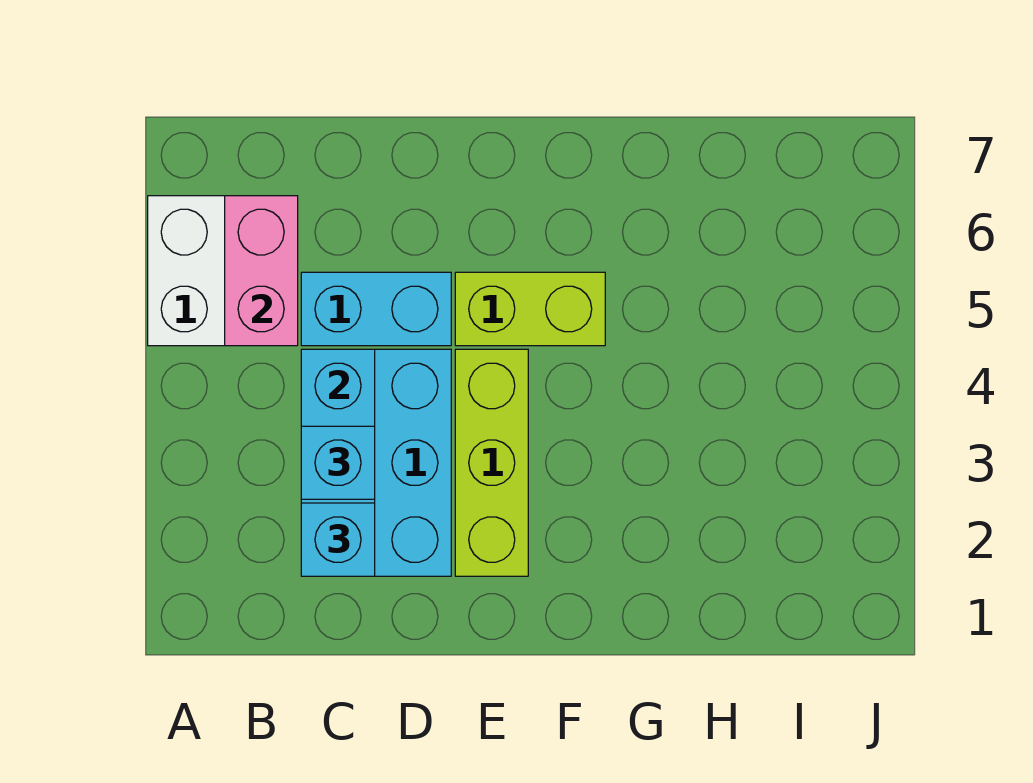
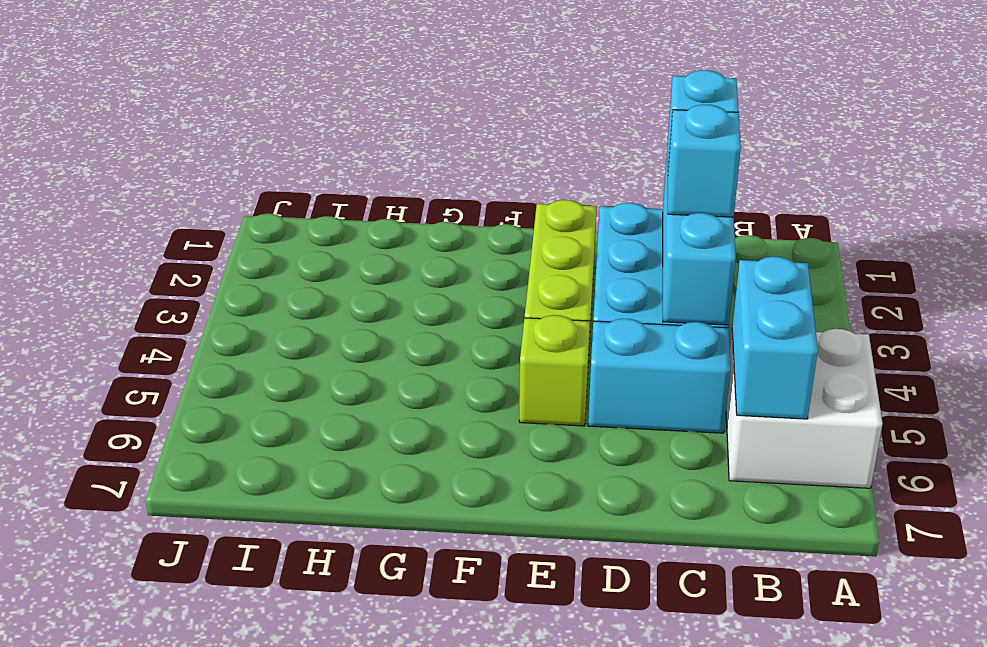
pink brick B5:B6 level 2 -> cyan brick B5:B6 level 2
lime brick E5:F5 level 1 -> lime brick E5 level 1

